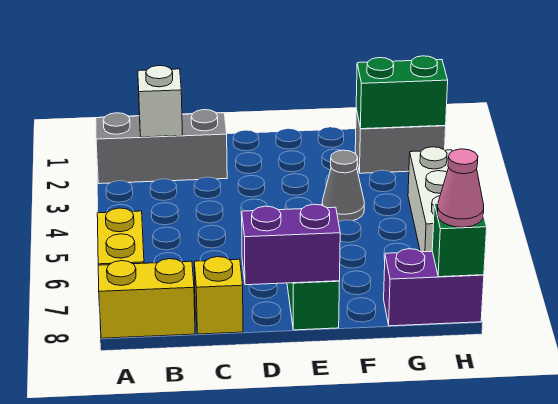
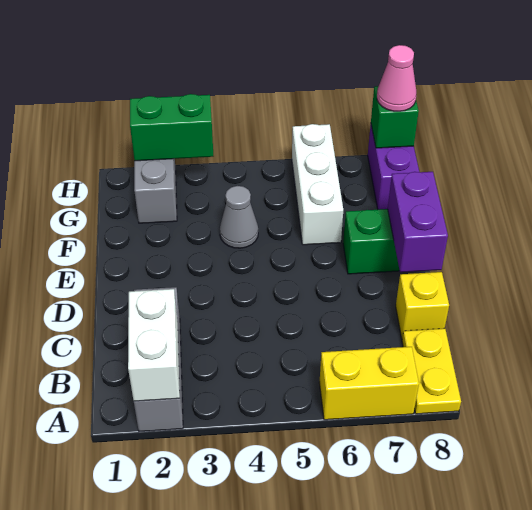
yellow brick A8:B8 level 1 -> yellow plate A8:B8 level 1
white brick B2 level 2 -> white brick A2:B2 level 2
green brick G2:H2 level 2 -> green brick H2:H3 level 2
white brick H4:H6 level 1 -> white brick F6:H6 level 1

